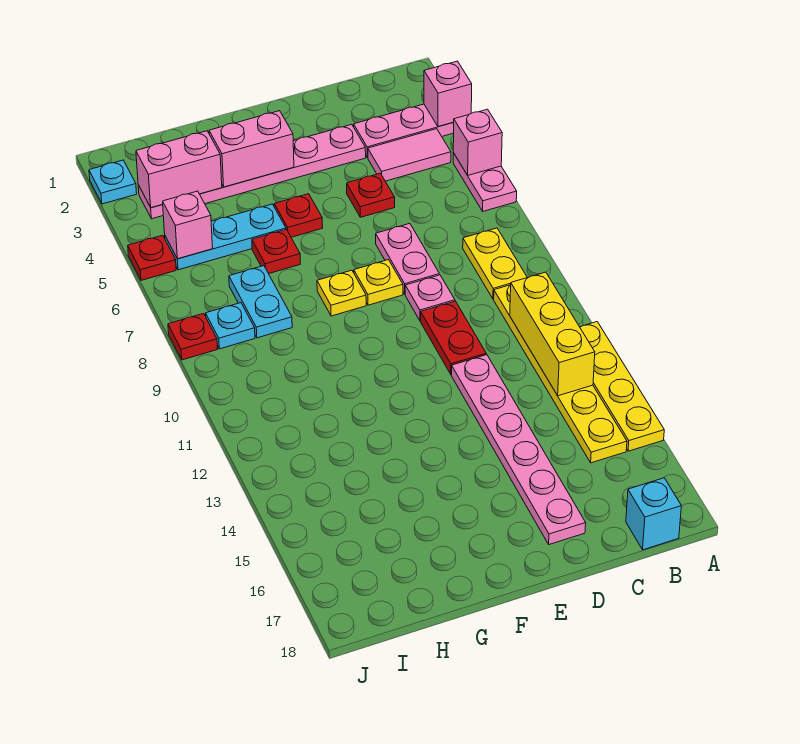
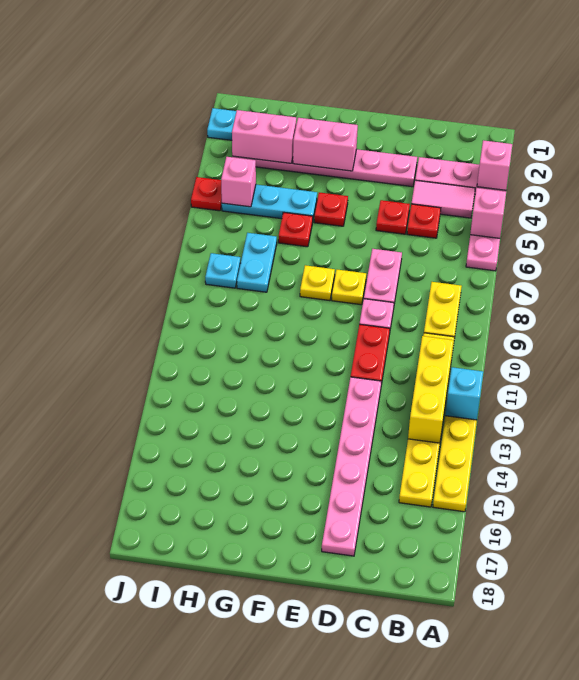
cyan brick B18 level 1 -> cyan brick A12 level 2
red plate J8 level 1 -> red plate C5 level 1

